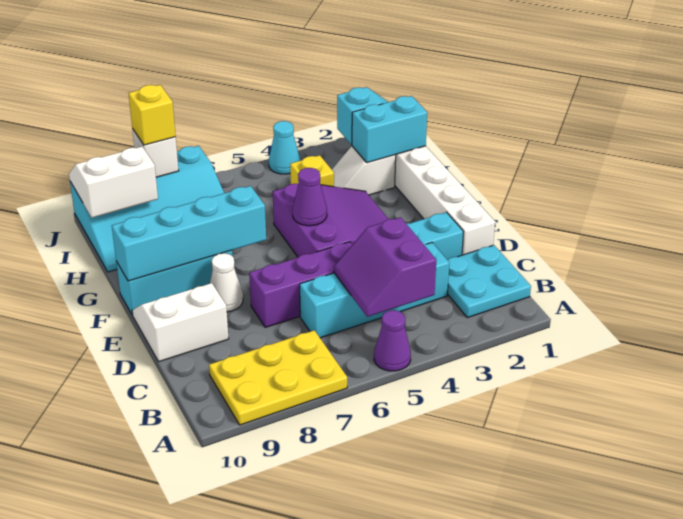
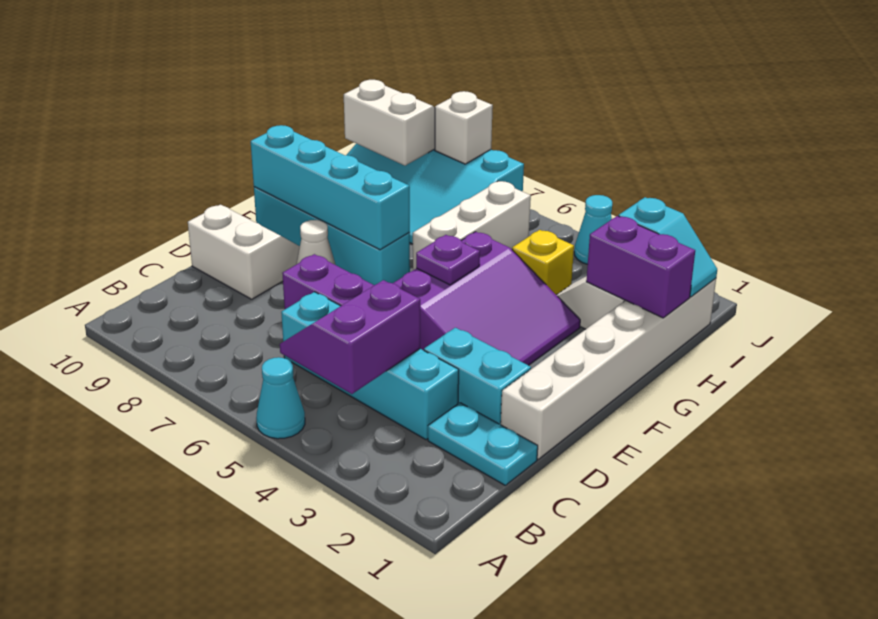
purple cone A5 level 1 -> cyan cone A5 level 1
yellow plate A7:B9 level 1 -> none
cyan plate B1:C2 level 1 -> cyan plate C1:C2 level 1
purple cone F5 level 2 -> purple plate F5 level 2
cyan brick F8:F10 level 1 -> cyan brick F7:F10 level 1
none -> white brick G6:I6 level 1
cyan brick H1:H2 level 2 -> purple brick H1:H2 level 2
yellow brick J8 level 3 -> none

